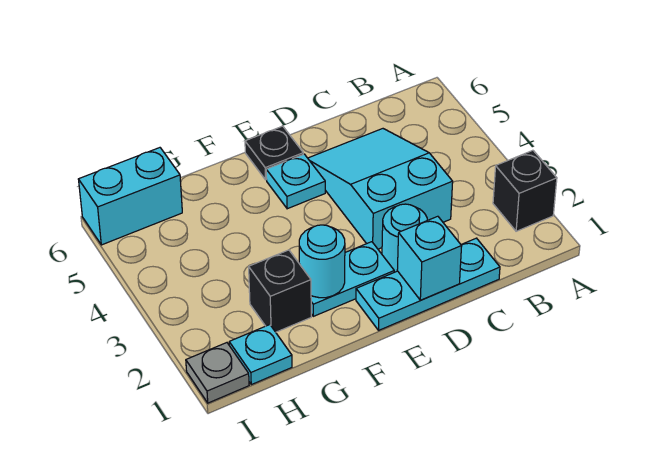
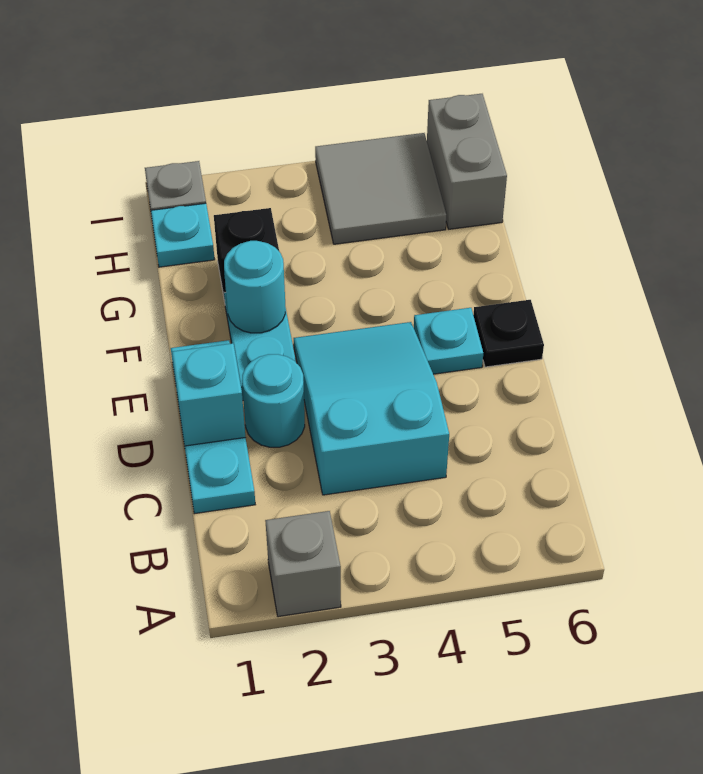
black brick A2 level 1 -> grey brick A2 level 1
cyan slope C3:D5 level 1 top 3 -> cyan slope C3:E4 level 1 top C
none -> grey tile H4:I5 level 1
cyan brick H6:I6 level 1 -> grey brick H6:I6 level 1

